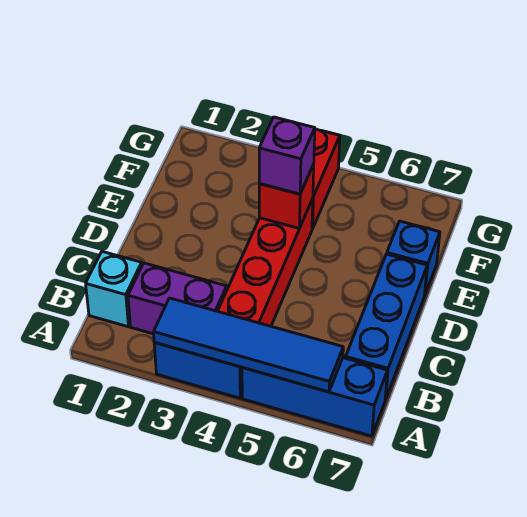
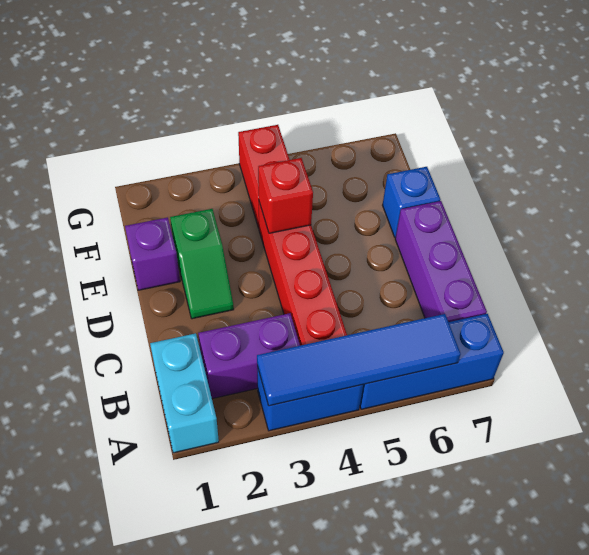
cyan brick B1 level 1 -> cyan brick A1:B1 level 1
blue brick B7:D7 level 1 -> purple brick B7:D7 level 1
none -> green slope D2:E2 level 1 top E
purple brick E4 level 3 -> purple brick E1 level 1

